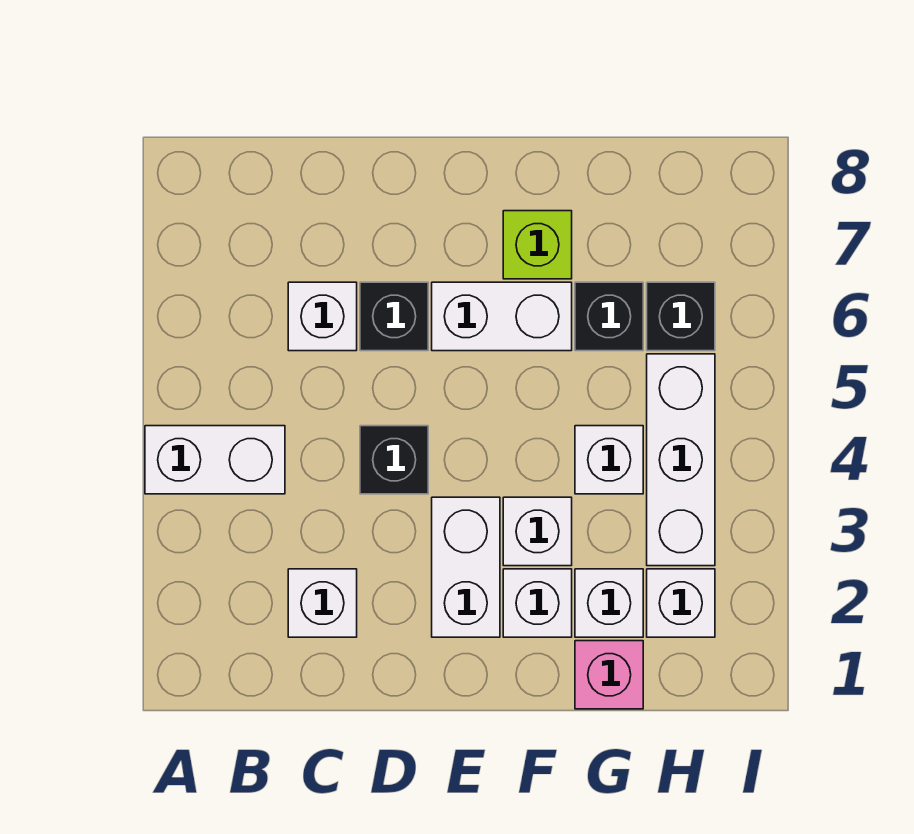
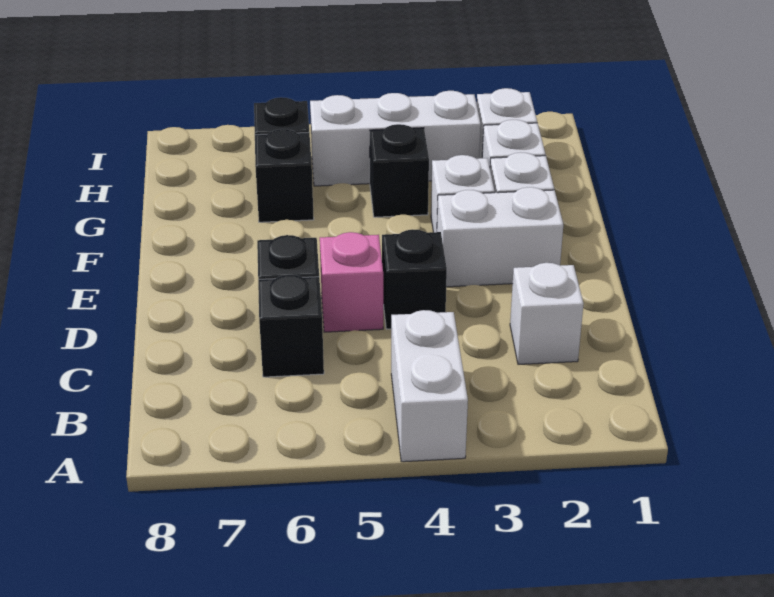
white brick C6 level 1 -> black brick C6 level 1
white brick E6:F6 level 1 -> none
lime brick F7 level 1 -> none
pink brick G1 level 1 -> pink brick D5 level 1
white brick G4 level 1 -> black brick G4 level 1

